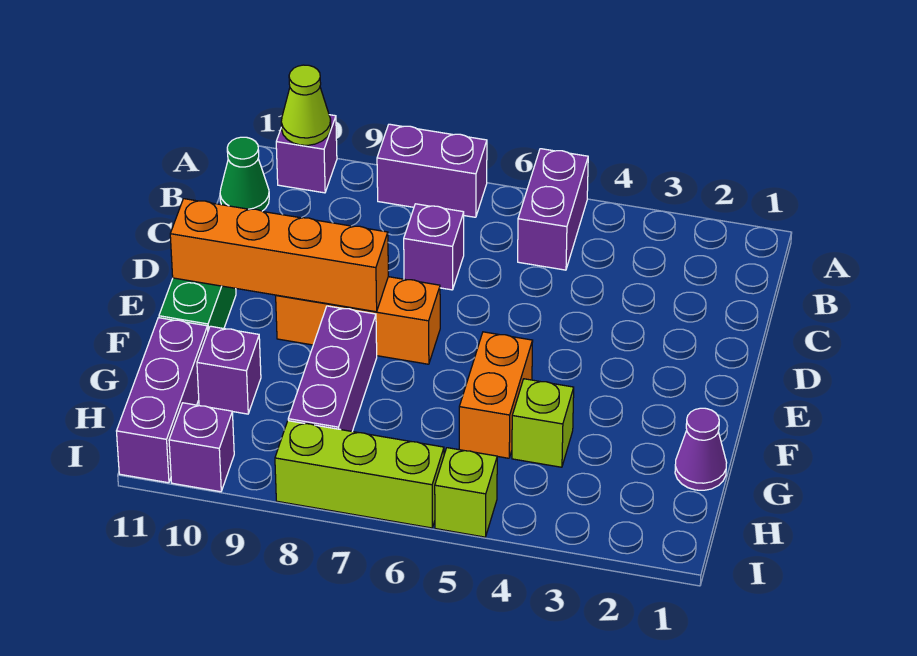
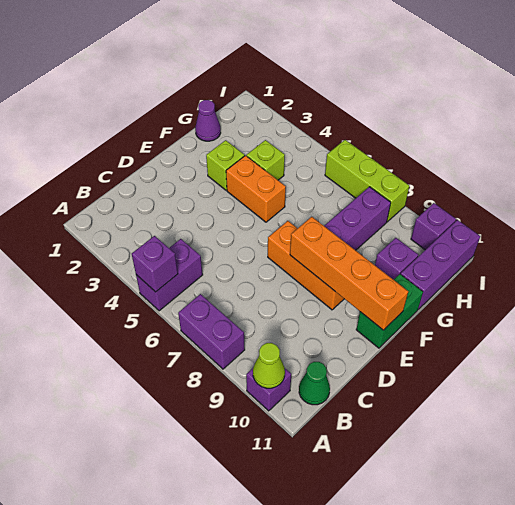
purple brick C7 level 1 -> purple brick A5 level 2
orange brick F5:G5 level 1 -> orange brick F4:F5 level 1
lime brick I5 level 1 -> lime brick F3 level 1

